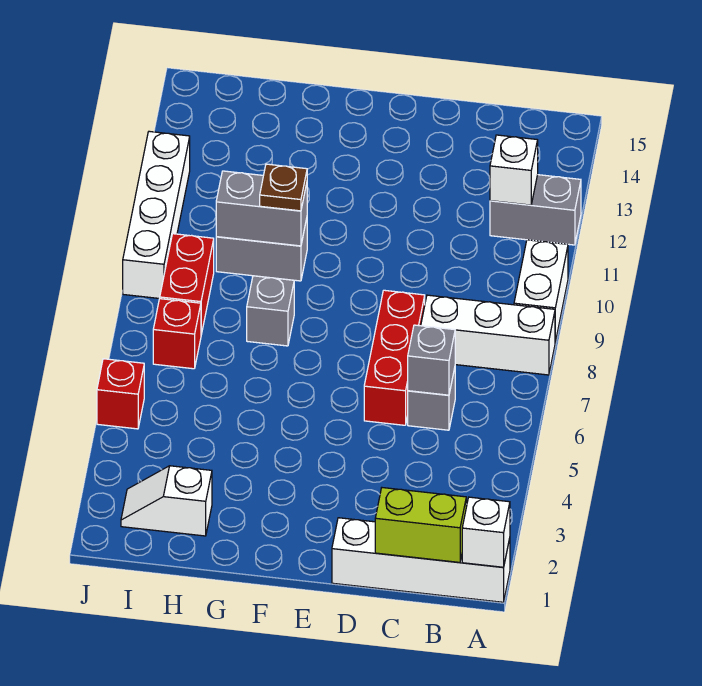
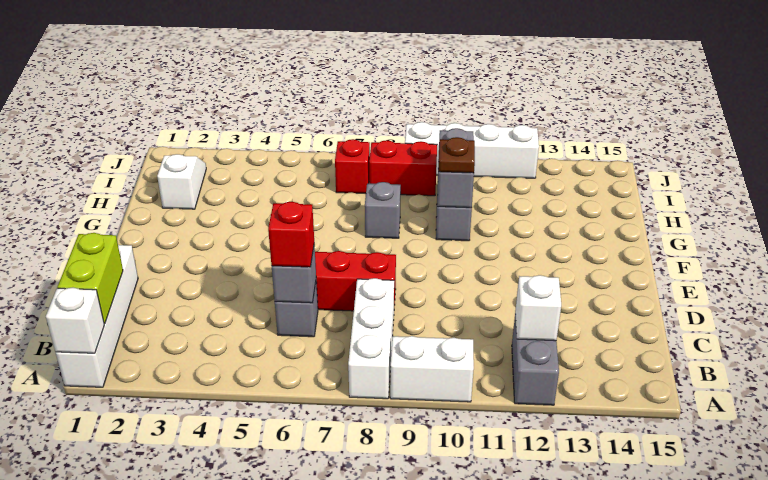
red brick J5 level 1 -> red brick C6 level 3

